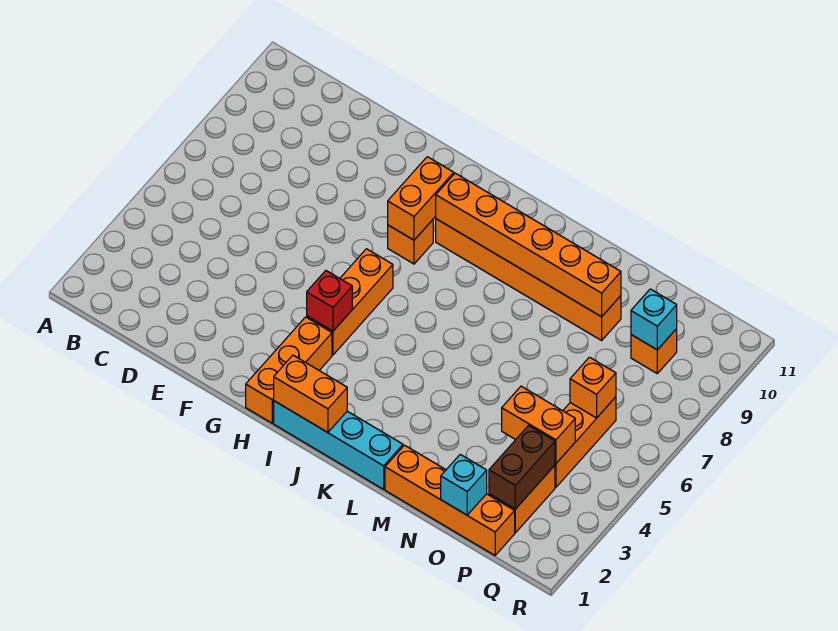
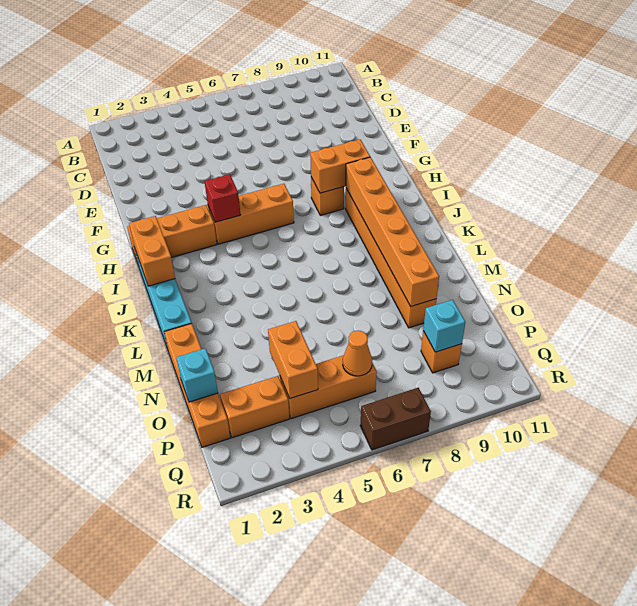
brown brick P2:P3 level 2 -> brown brick R6:R7 level 1
orange brick P6 level 2 -> orange cone P6 level 2

